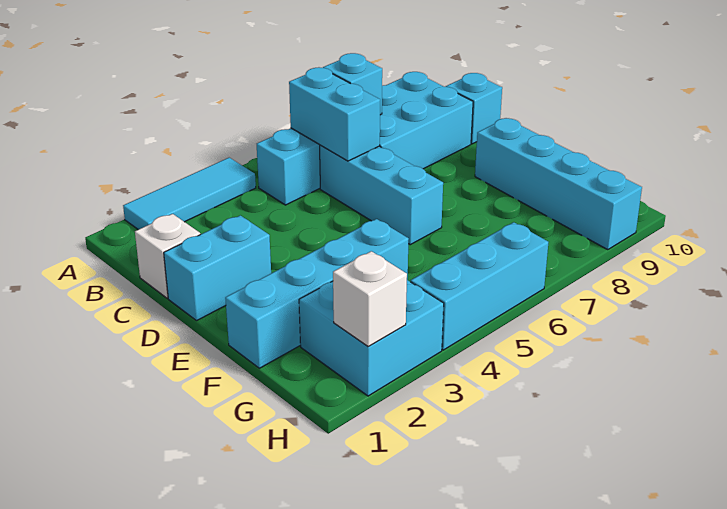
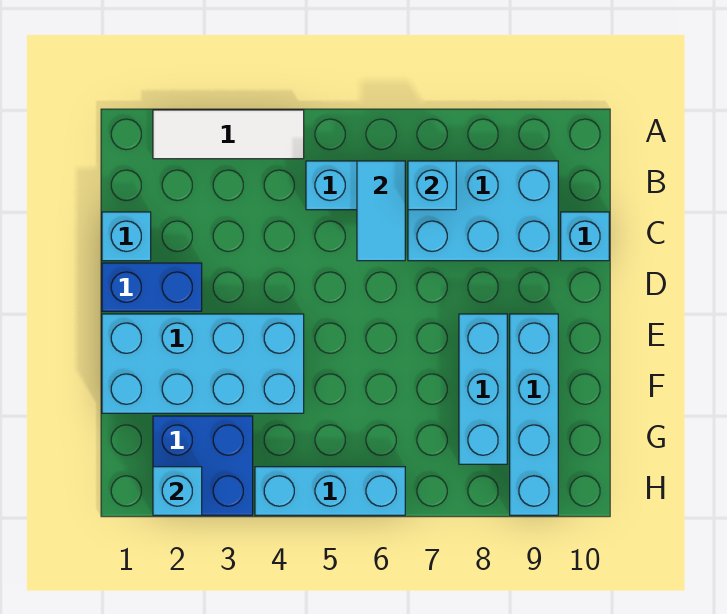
cyan tile A2:A4 level 1 -> white tile A2:A4 level 1
cyan brick B6:C6 level 2 -> cyan tile B6:C6 level 2
white brick C1 level 1 -> cyan brick C1 level 1
cyan brick C6:E6 level 1 -> cyan brick E8:G8 level 1
cyan brick D1:D2 level 1 -> blue brick D1:D2 level 1
cyan brick F1:F4 level 1 -> cyan brick E1:F4 level 1
cyan brick G2:H3 level 1 -> blue brick G2:H3 level 1
white brick H2 level 2 -> cyan brick H2 level 2

